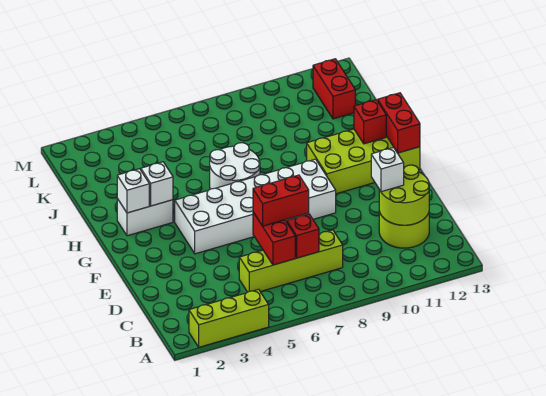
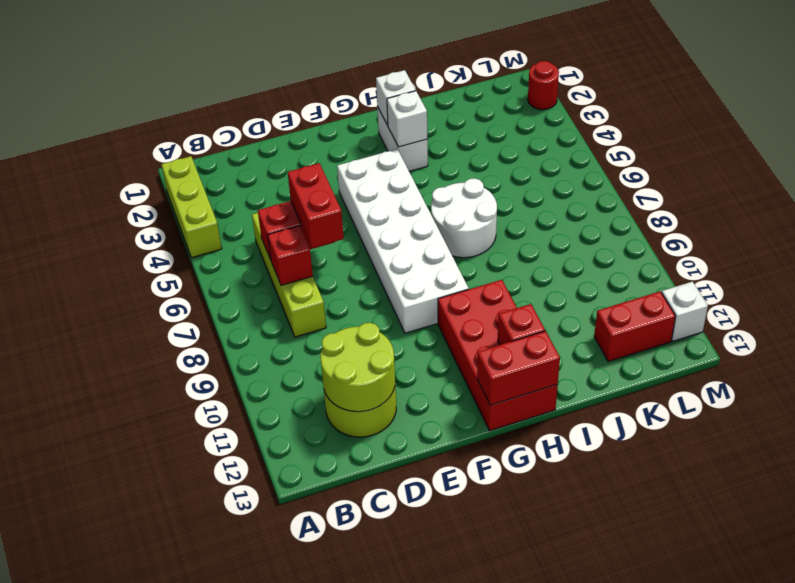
white brick D11 level 3 -> white brick M12 level 1
lime brick G10:H13 level 1 -> red brick G10:H13 level 1
none -> red round brick M2 level 1

